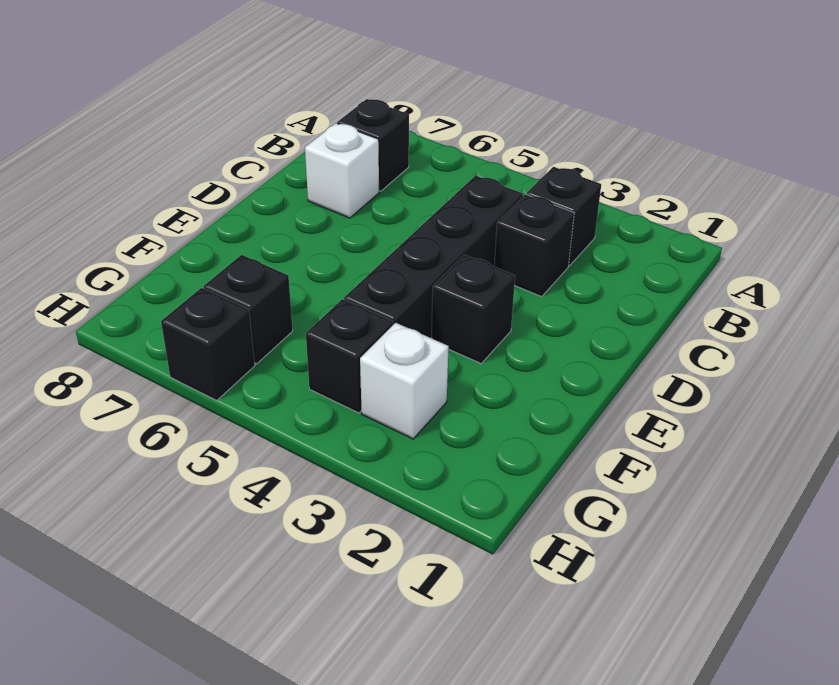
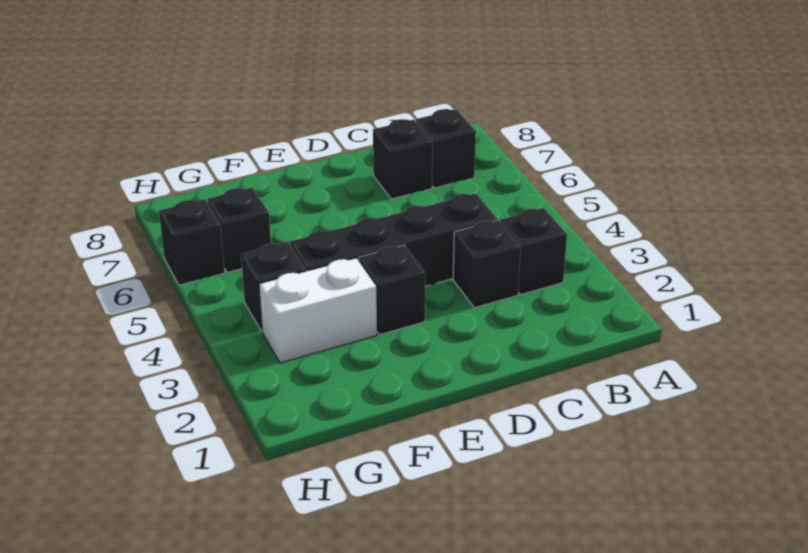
white brick C7 level 1 -> black brick C7 level 1
white brick G3 level 1 -> white brick F3:G3 level 1

